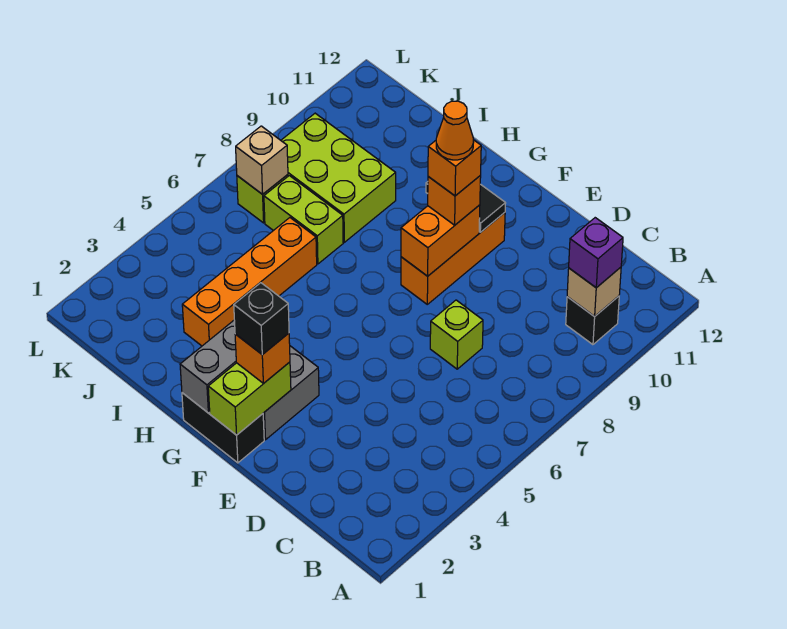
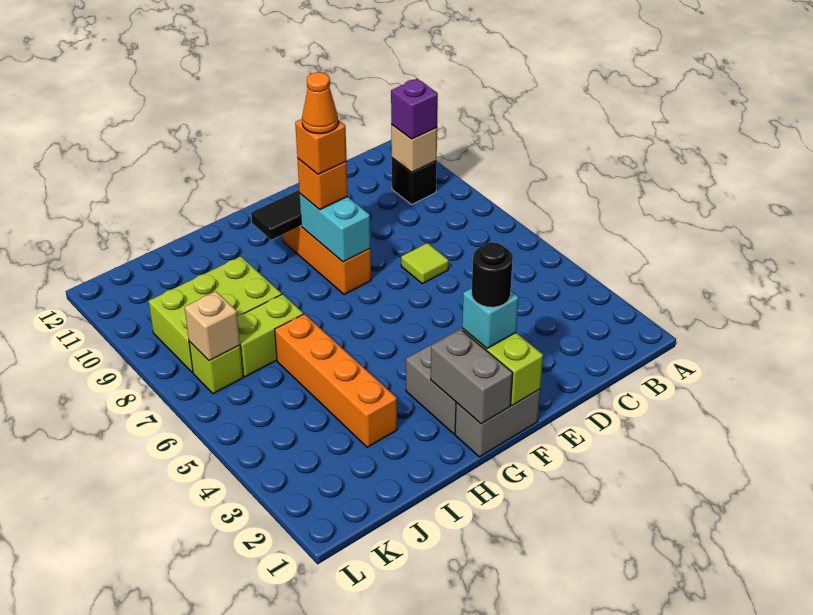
lime brick D7 level 1 -> lime tile D7 level 1
black brick F1:G1 level 1 -> grey brick F1:G1 level 1
orange brick F2 level 3 -> cyan brick F2 level 3
black brick F2 level 4 -> black round brick F2 level 4
orange brick F8:F9 level 2 -> cyan brick F8:F9 level 2

